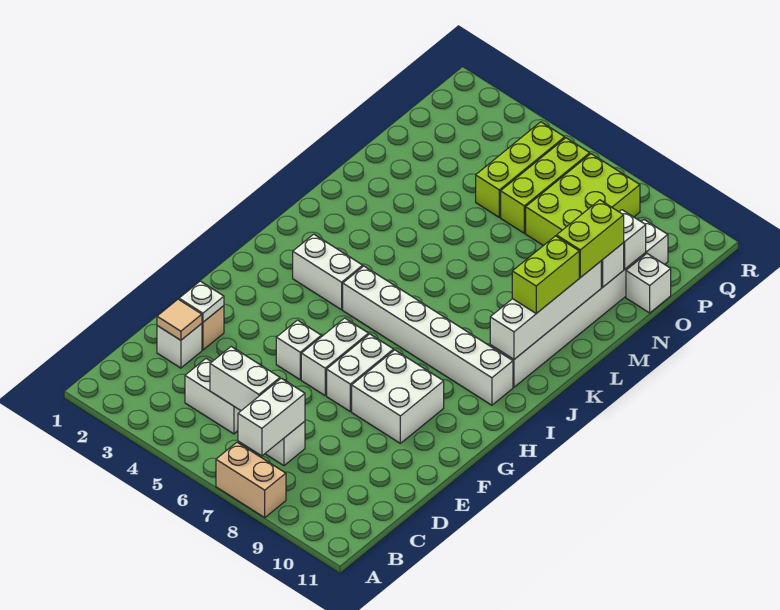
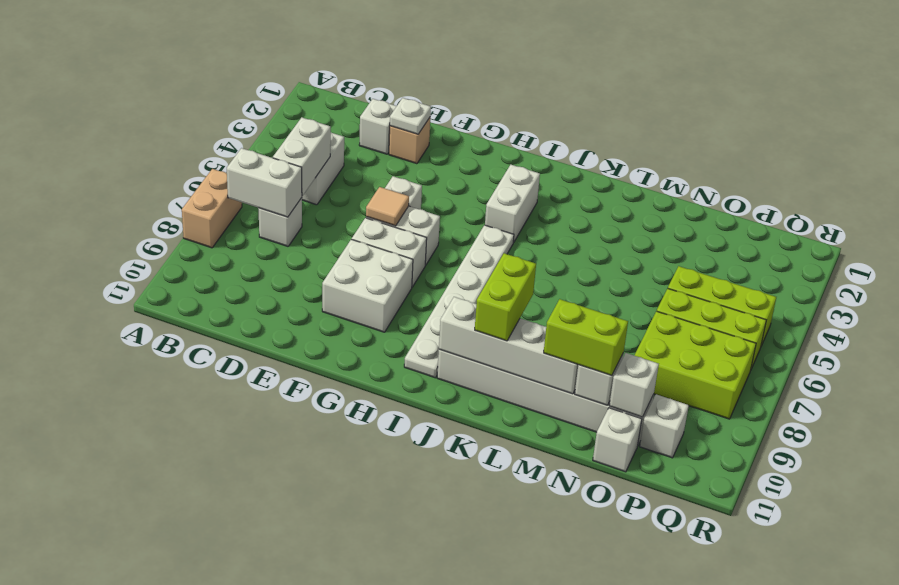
tan tile D2 level 2 -> tan tile F6 level 2
white brick I5:I10 level 1 -> white plate I5:I10 level 1
lime brick K10:L10 level 3 -> lime brick K9:K10 level 3

